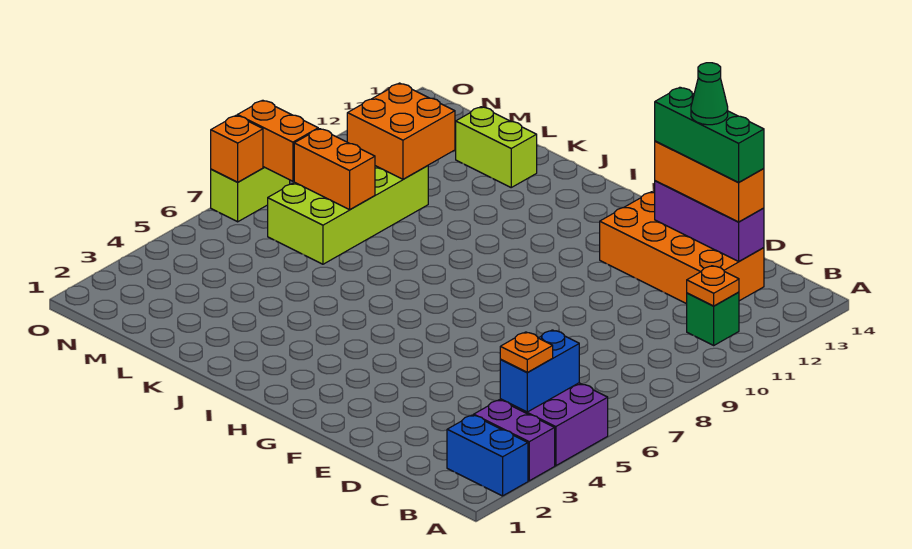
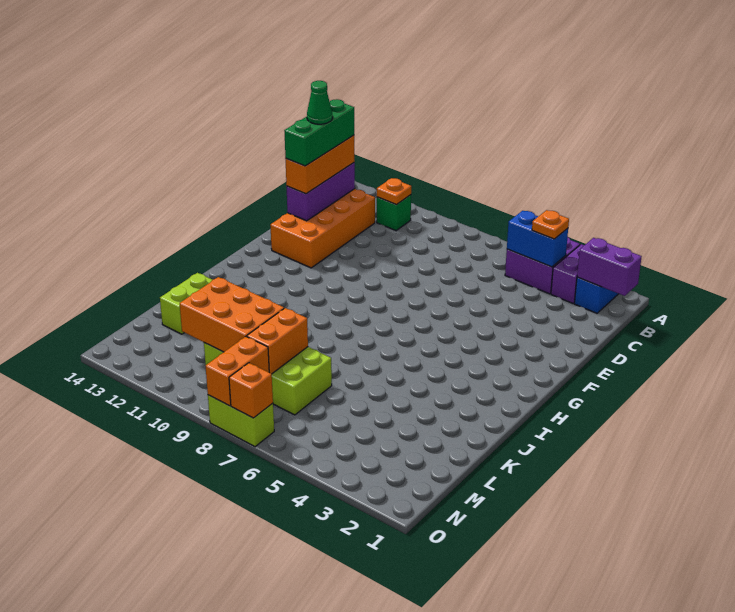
none -> purple brick B1:B2 level 2
orange brick L10:M11 level 2 -> orange brick L9:M11 level 2

